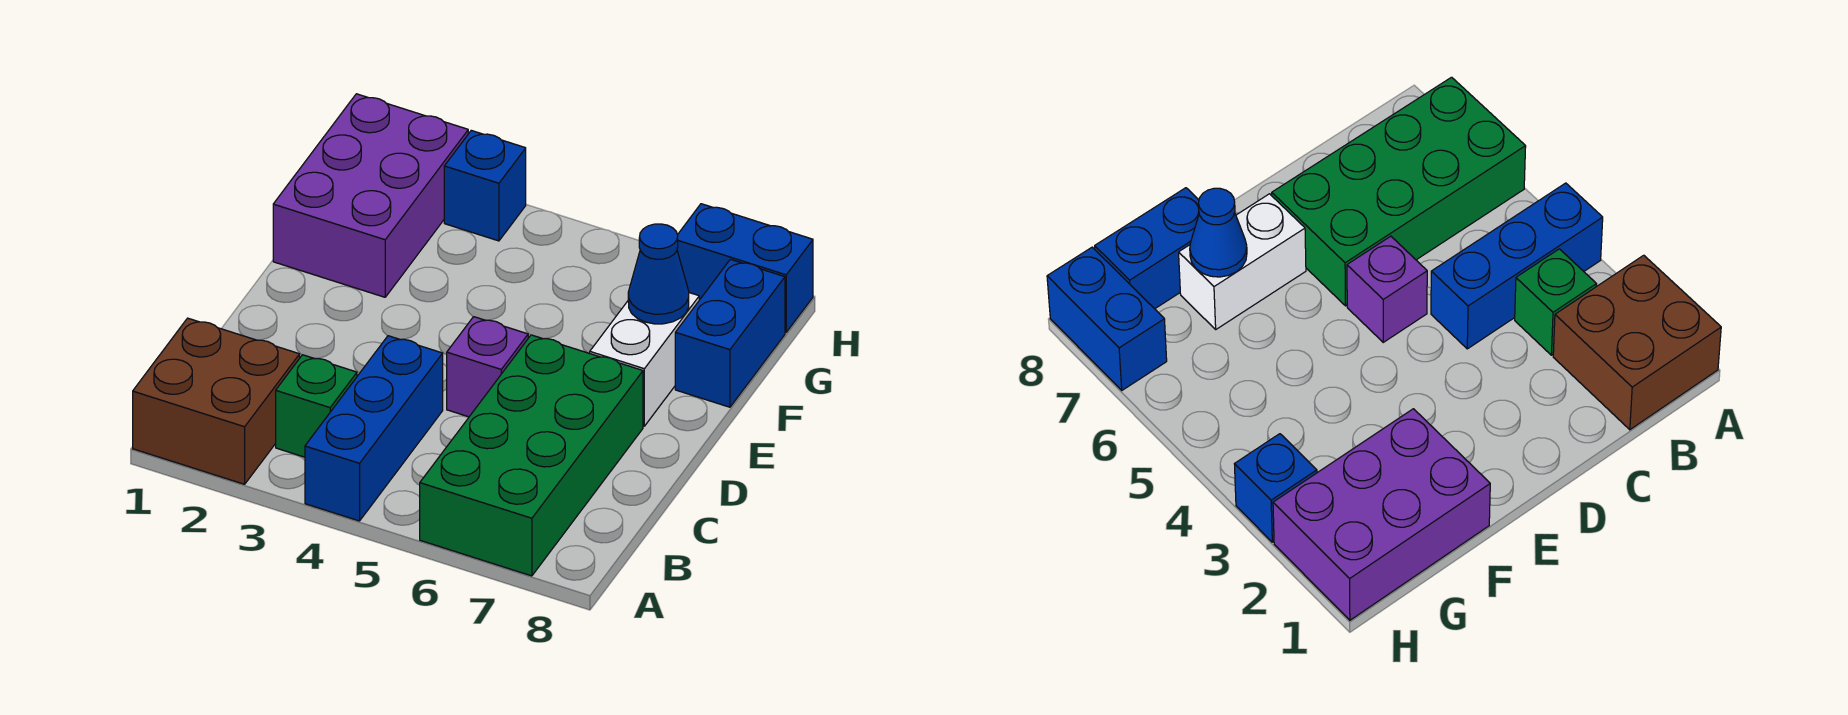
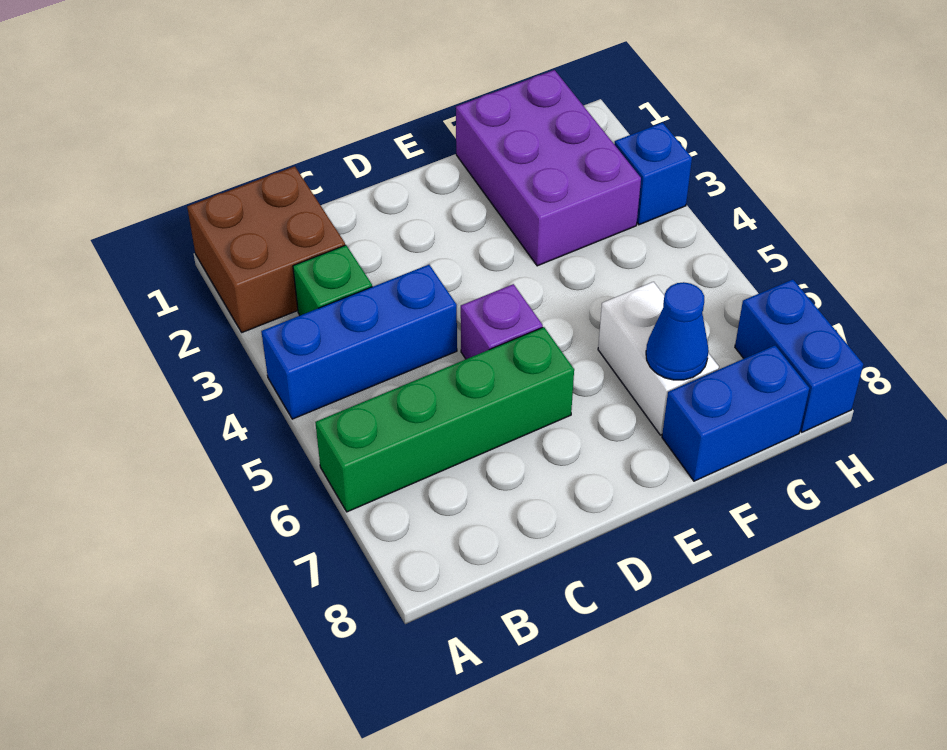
green brick A6:D7 level 1 -> green brick A6:D6 level 1
white brick E7:F7 level 1 -> white brick F6:F7 level 1
purple brick F1:H2 level 1 -> purple brick F1:G3 level 1

